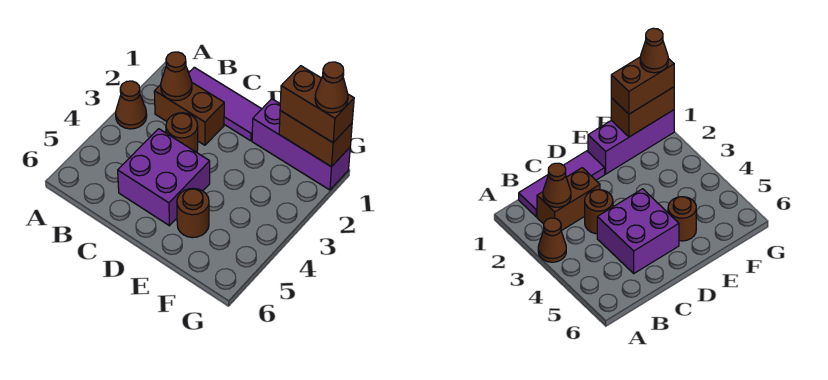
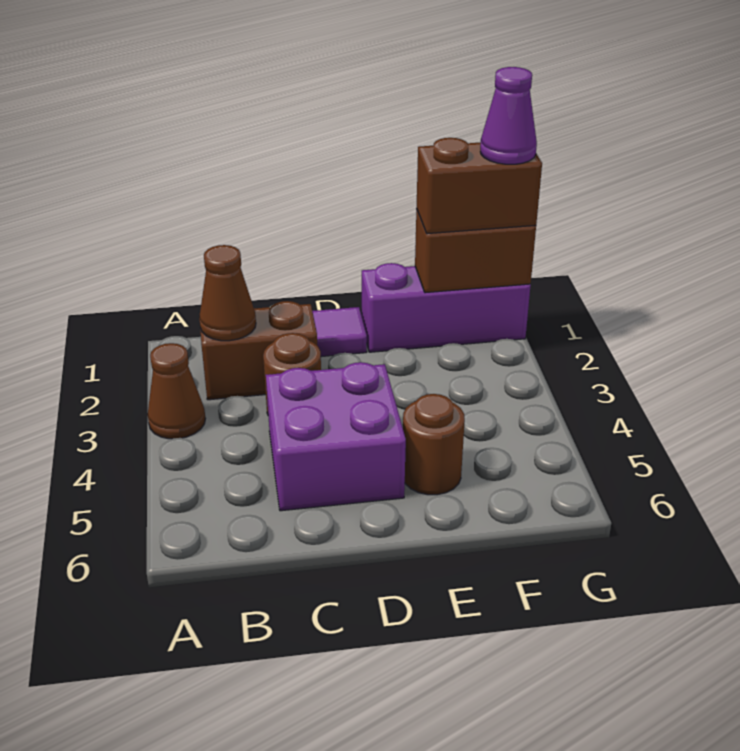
brown cone G1 level 4 -> purple cone G1 level 4

